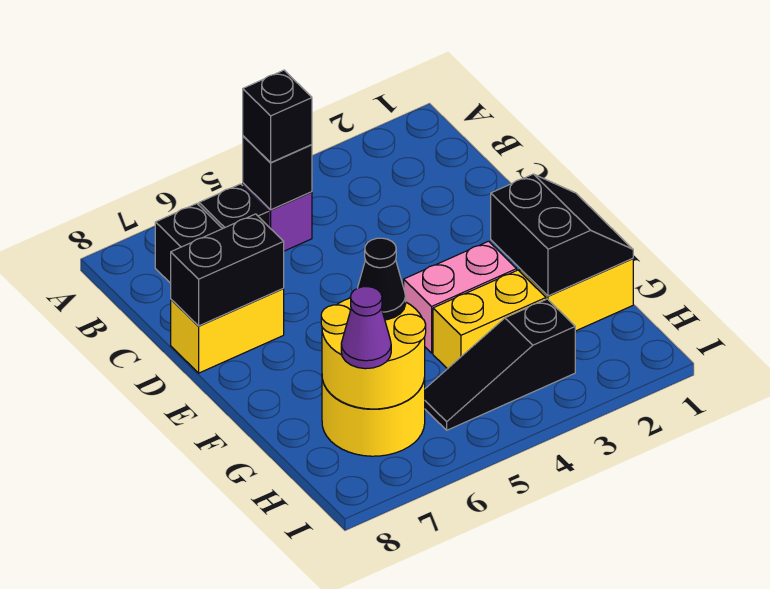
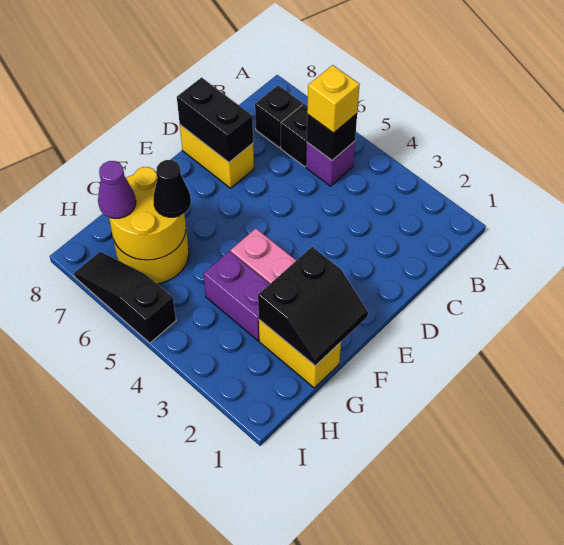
black brick B5 level 3 -> yellow brick B5 level 3
yellow brick G3:G4 level 1 -> purple brick G3:G4 level 1
black slope H3:H5 level 1 top 3 -> black slope I5:I7 level 1 top 5

